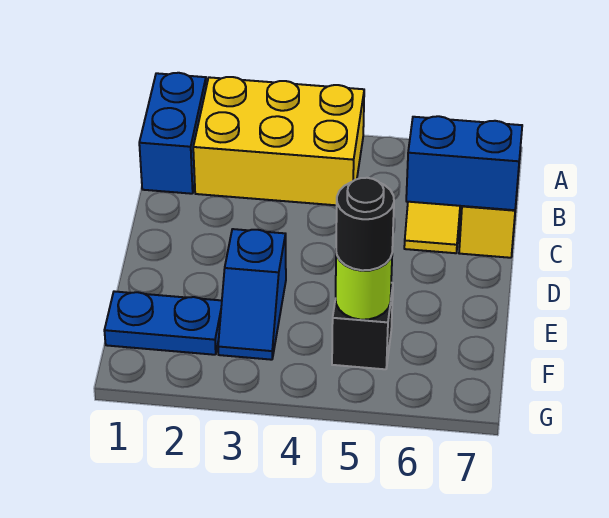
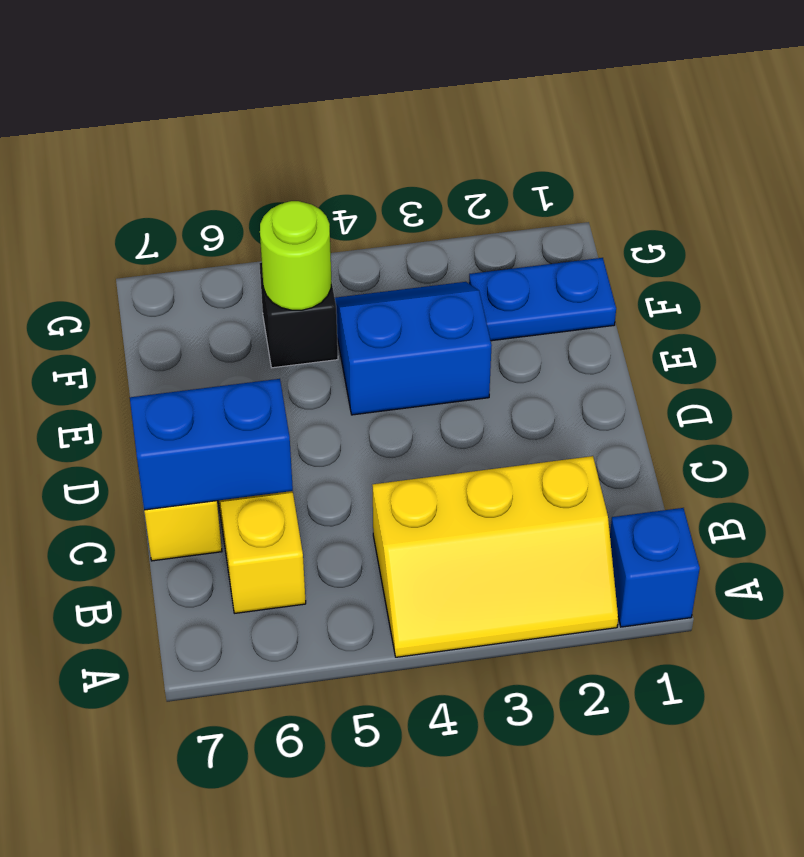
blue brick A1:B1 level 1 -> blue brick A1 level 1
yellow brick A2:B4 level 1 -> yellow slope A2:B4 level 1 top B
blue slope E3:F3 level 1 top E -> blue slope E3:F4 level 1 top E
black round brick F5 level 3 -> none

